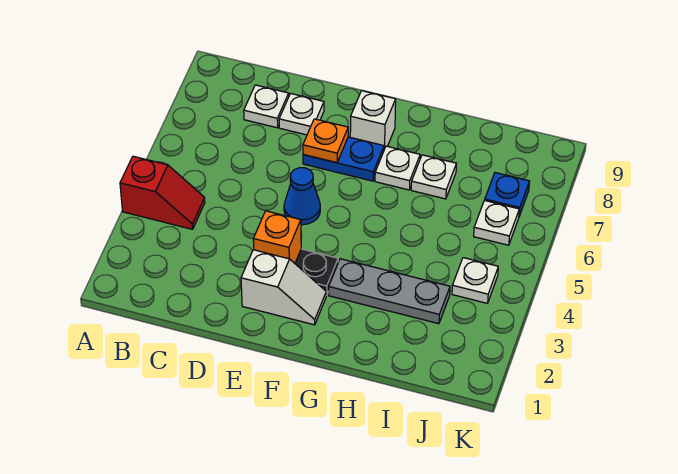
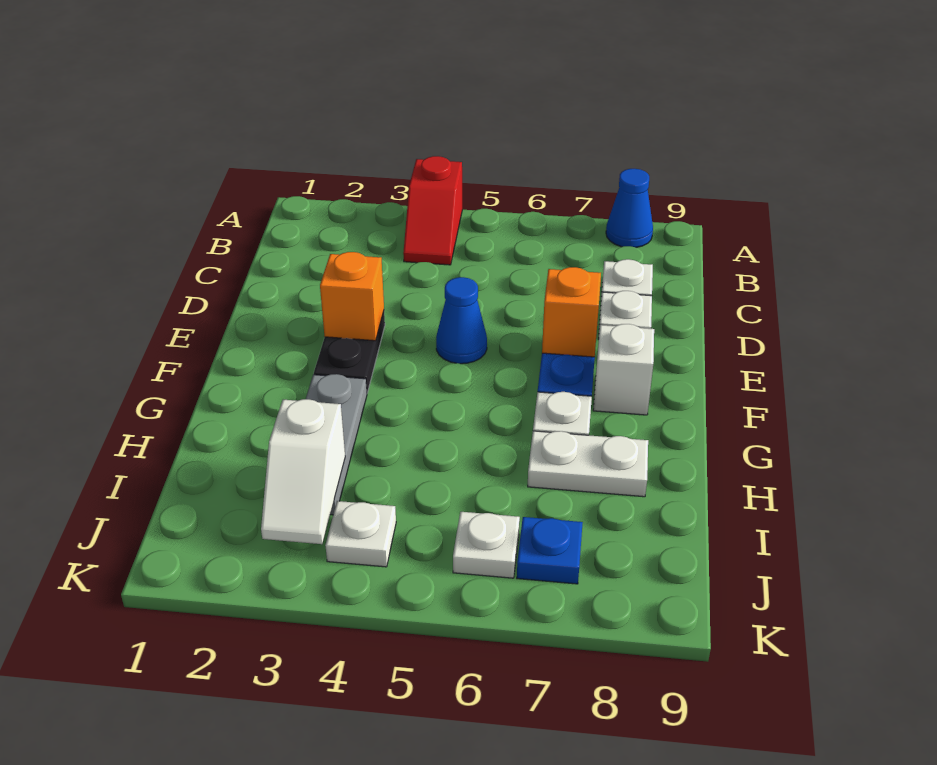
none -> blue cone A8 level 1
white slope E2:F2 level 1 top E -> white slope I3:J3 level 2 top I
orange plate E7 level 2 -> orange brick E7 level 2
white plate H7 level 1 -> white plate H7:H8 level 1

